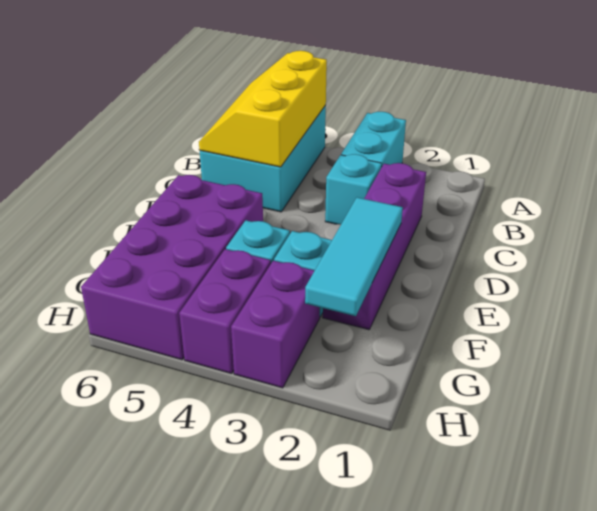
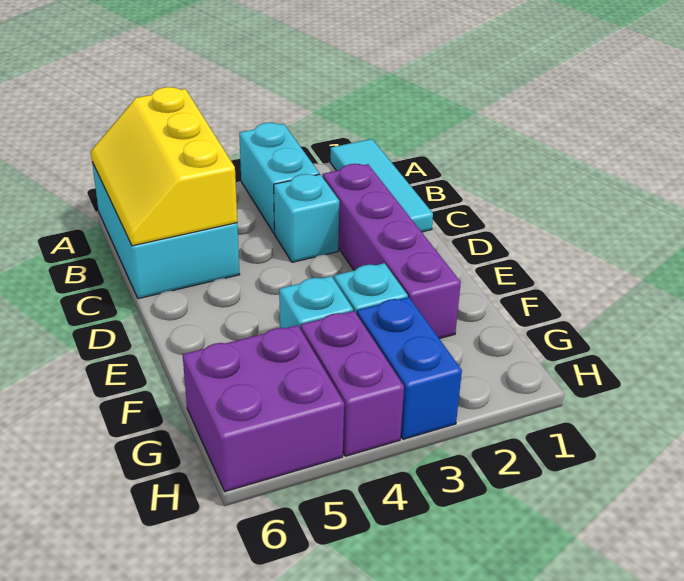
cyan tile E2:G2 level 2 -> cyan tile A1:C1 level 1
purple brick E5:H6 level 1 -> purple brick G5:H6 level 1
purple brick G3:H3 level 1 -> blue brick G3:H3 level 1

